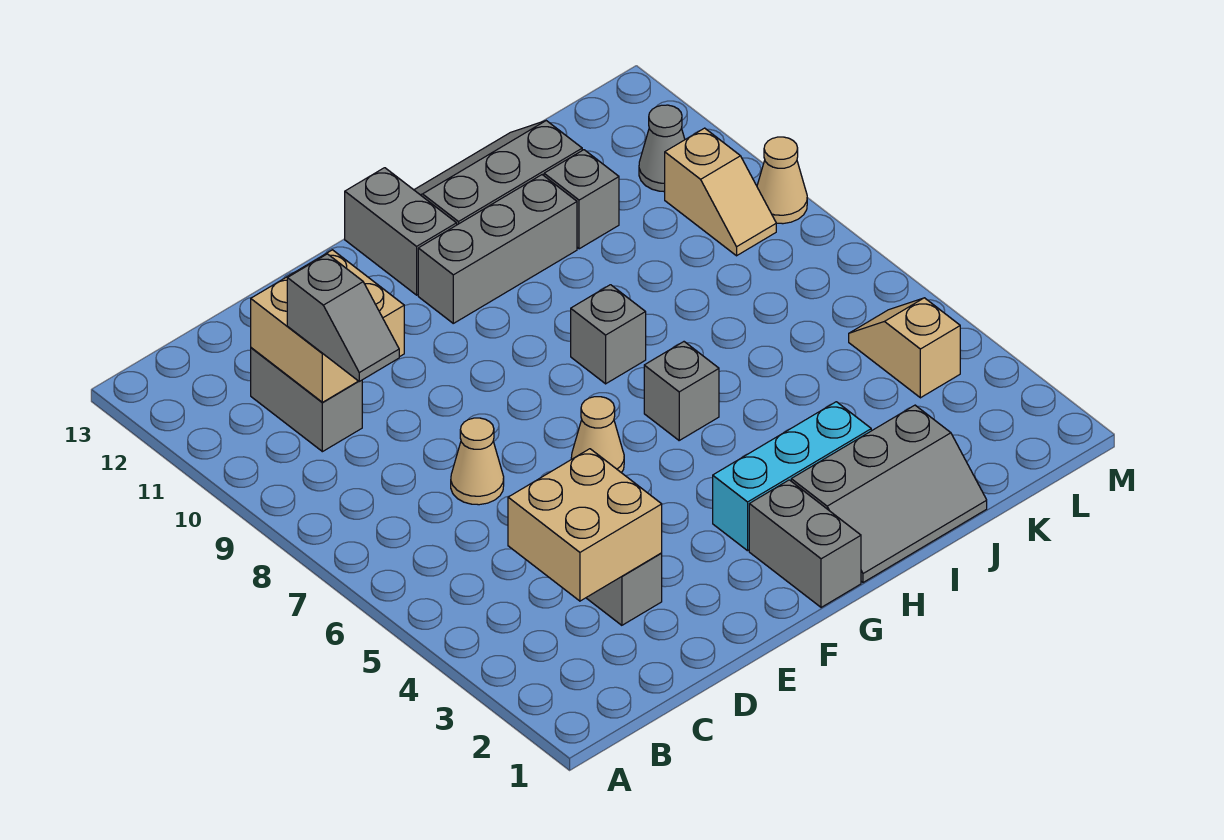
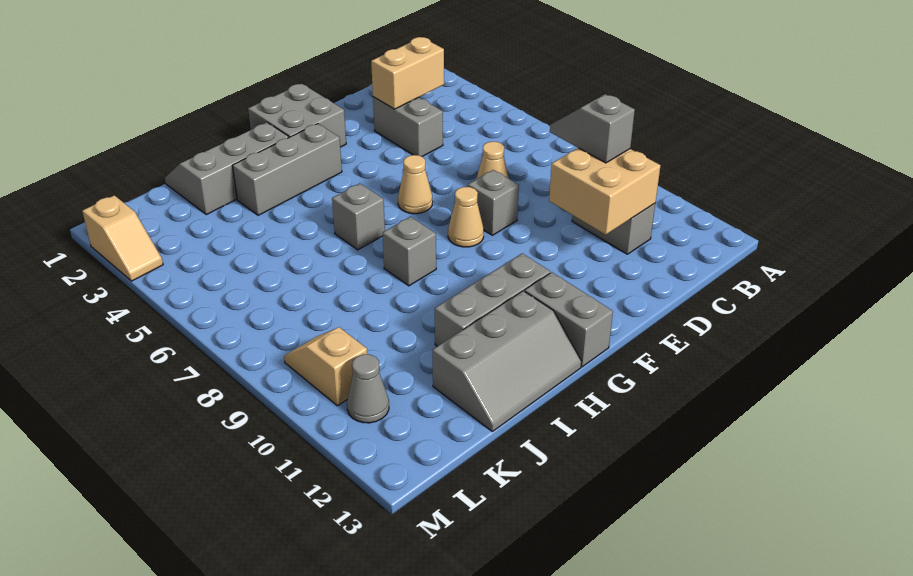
tan brick C3:D4 level 2 -> tan brick C3:D3 level 2
grey brick G1:G2 level 1 -> grey brick F1:G2 level 1
cyan brick G3:I3 level 1 -> grey brick G3:I3 level 1
grey brick J11 level 1 -> grey brick E8 level 1
tan slope L4:L5 level 1 top 4 -> tan slope M2:M3 level 1 top 2
tan cone M9 level 1 -> tan cone F8 level 1

